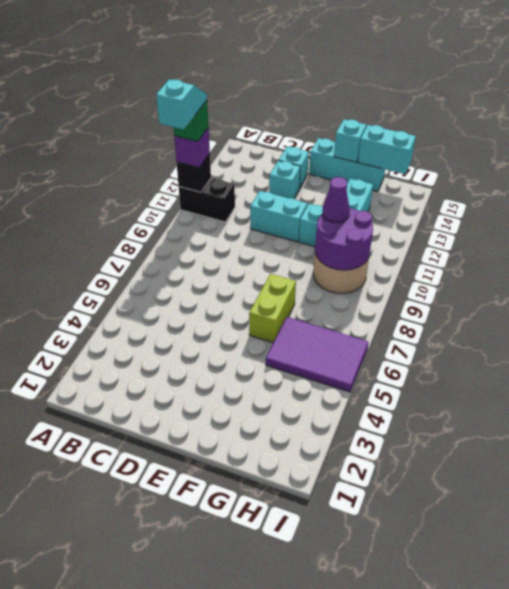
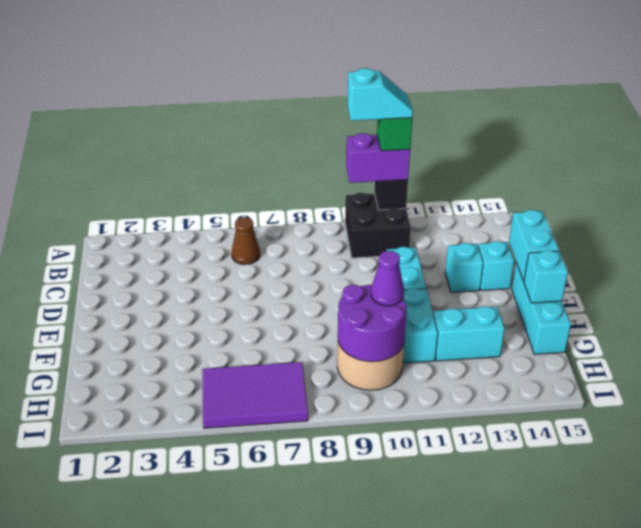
black brick A11:B11 level 1 -> black brick A10:B11 level 1
purple brick A11 level 3 -> purple brick A10:A11 level 3
none -> brown cone B6 level 1
lime brick F6:F7 level 1 -> none
purple tile G5:I6 level 1 -> purple tile H5:I7 level 1
cyan brick G15:H15 level 2 -> cyan brick D15:E15 level 2

